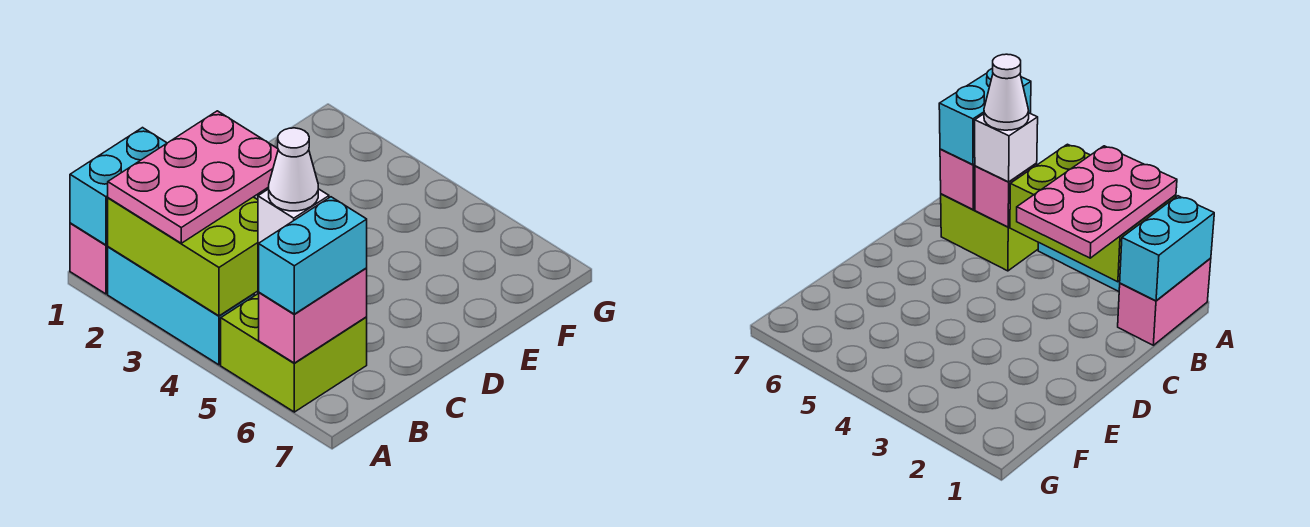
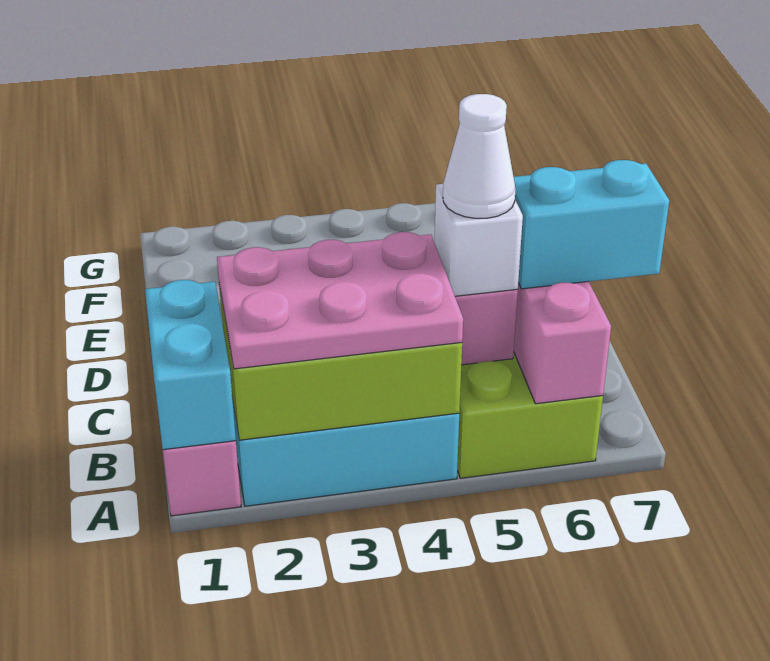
pink plate A2:C3 level 3 -> pink plate A2:B4 level 3
cyan brick A6:B6 level 3 -> cyan brick B6:B7 level 3

